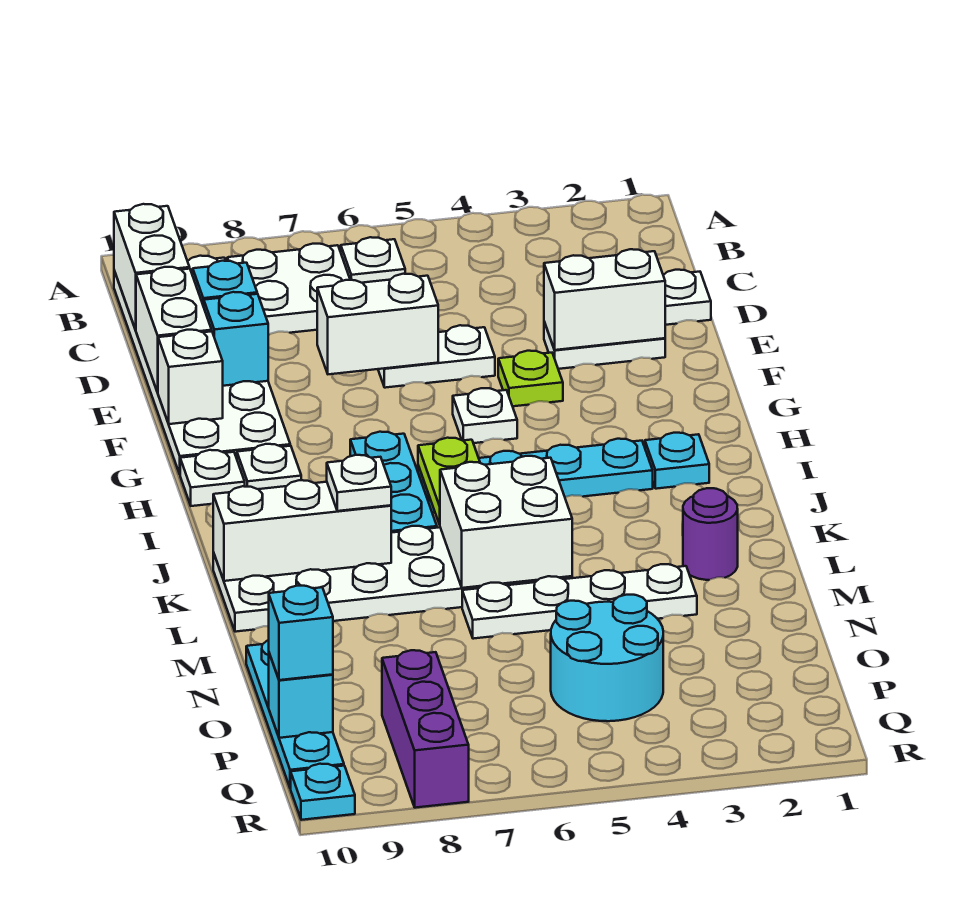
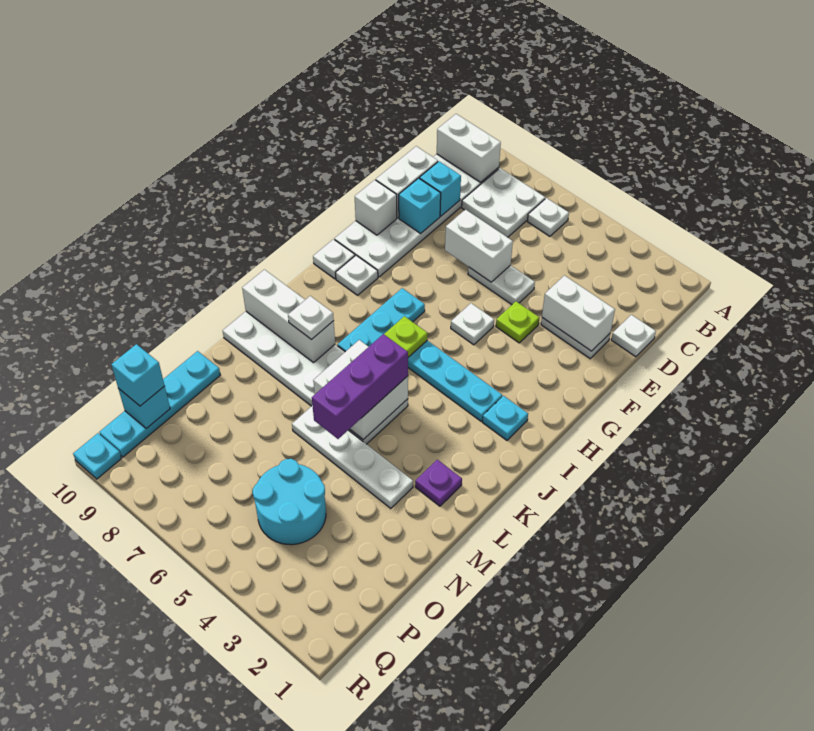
white brick B10:C10 level 2 -> white brick B9:B10 level 2
purple round brick L2 level 1 -> purple plate L2 level 1
purple brick P8:R8 level 1 -> purple brick K5:M5 level 3

